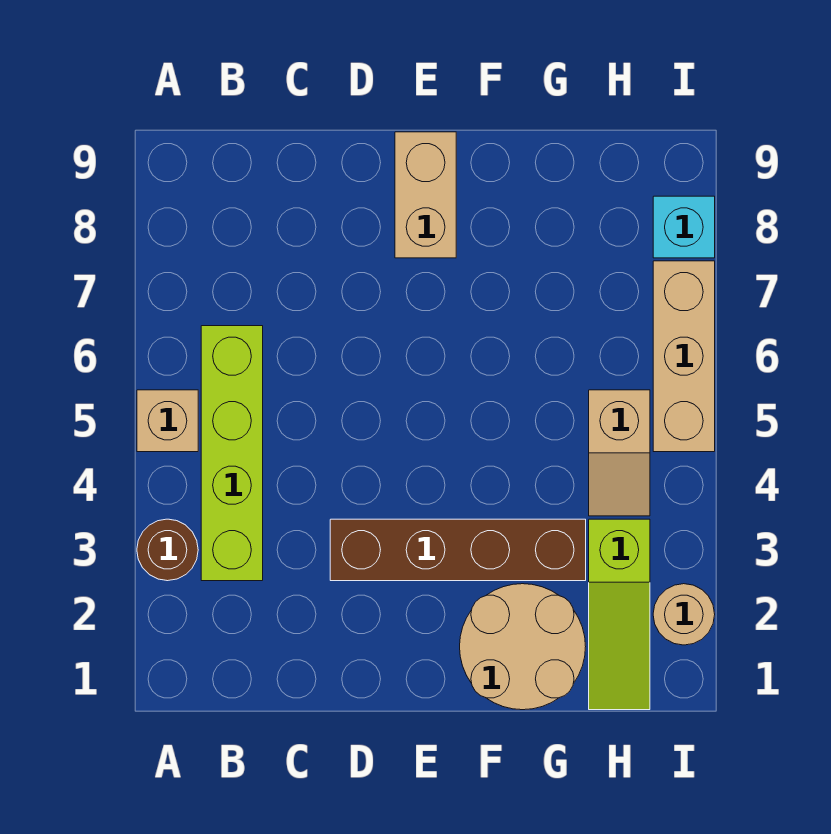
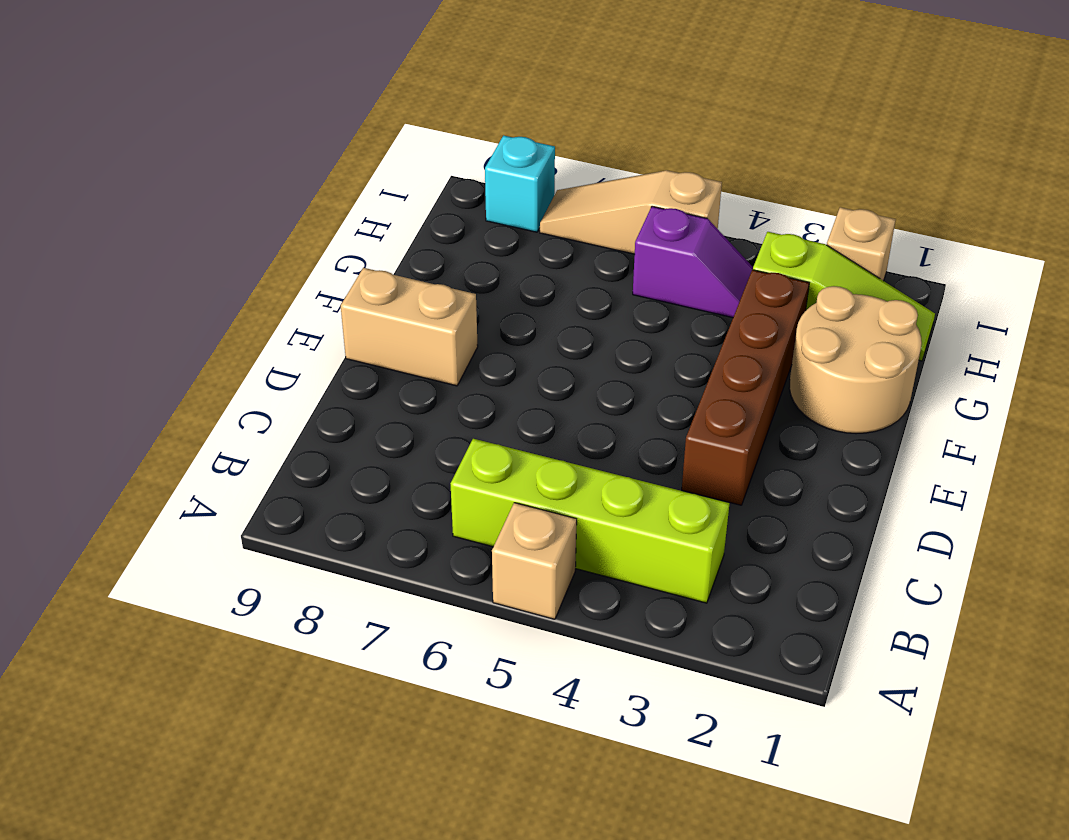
brown round brick A3 level 1 -> none
tan slope H4:H5 level 1 top 5 -> purple slope H4:H5 level 1 top 5
tan round brick I2 level 1 -> tan brick I2 level 1
tan brick I5:I7 level 1 -> tan slope I5:I7 level 1 top 5

